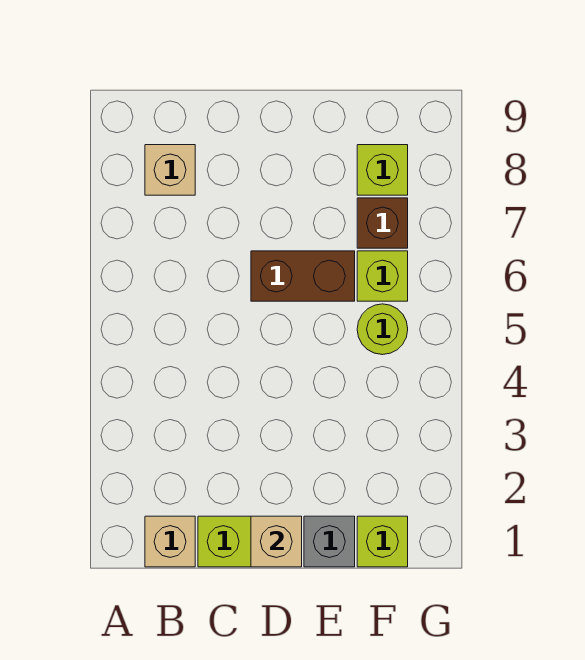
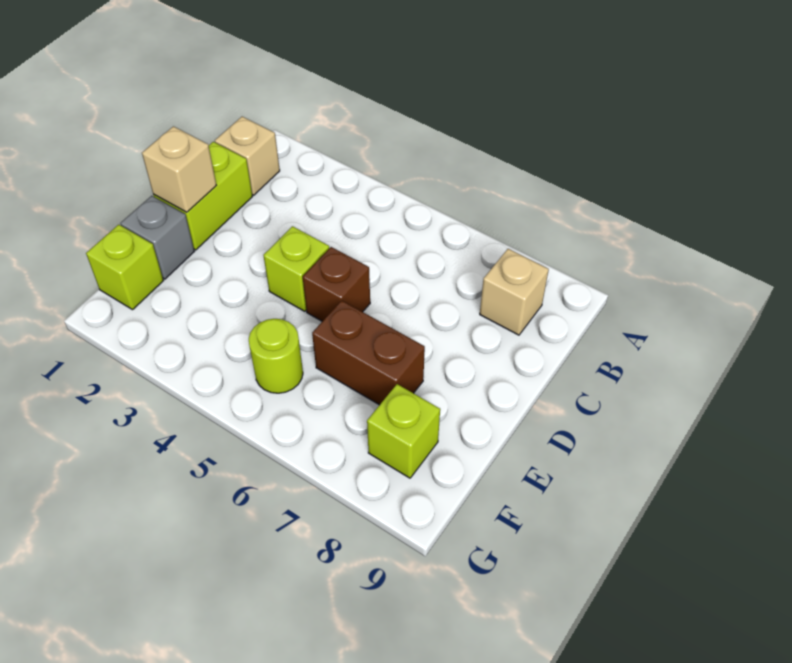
brown brick D6:E6 level 1 -> brown brick E6:E7 level 1
lime brick F6 level 1 -> lime brick D4 level 1
brown brick F7 level 1 -> brown brick D5 level 1

